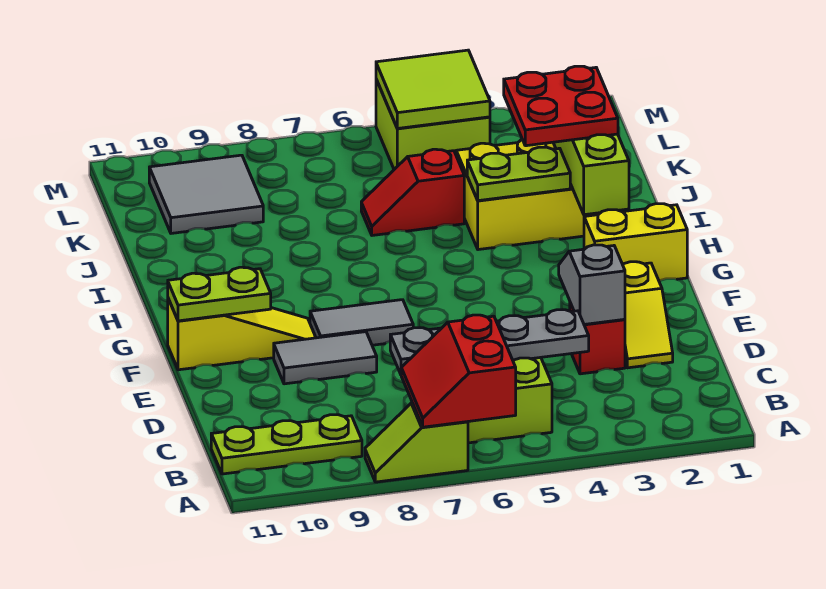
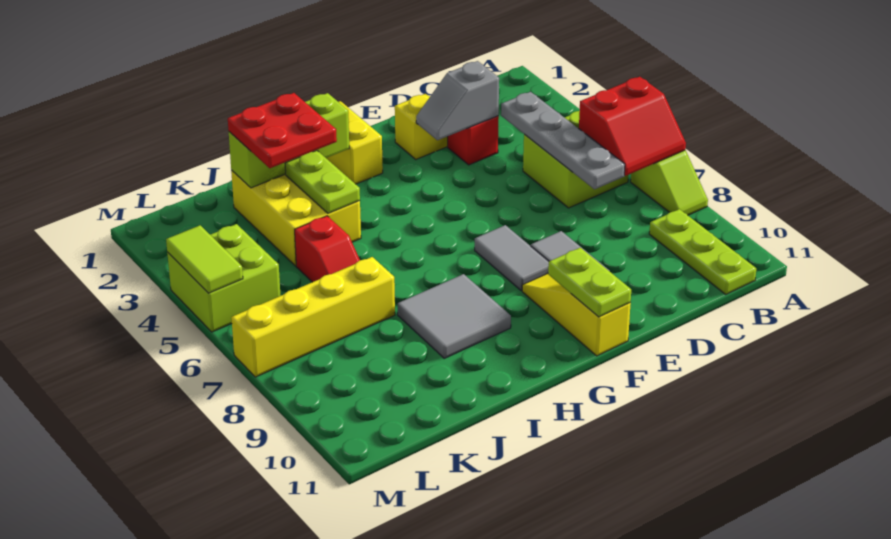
none -> yellow brick J7:M7 level 1
grey tile K9:L10 level 1 -> grey tile H8:I9 level 1
lime tile L4:M5 level 2 -> lime tile M4:M5 level 2

